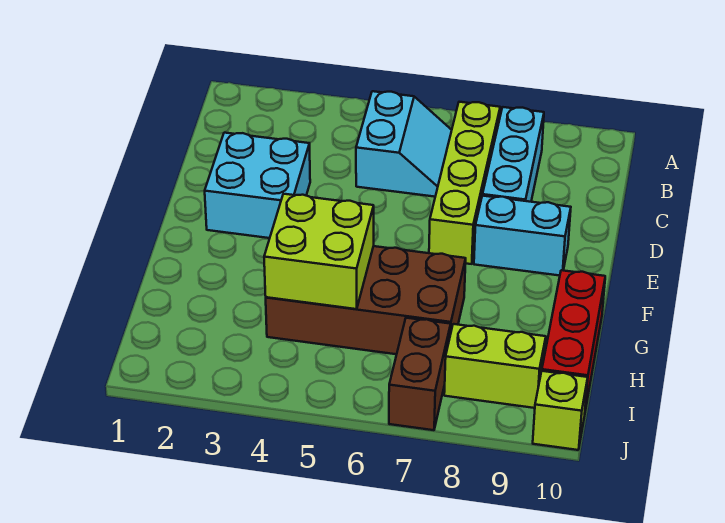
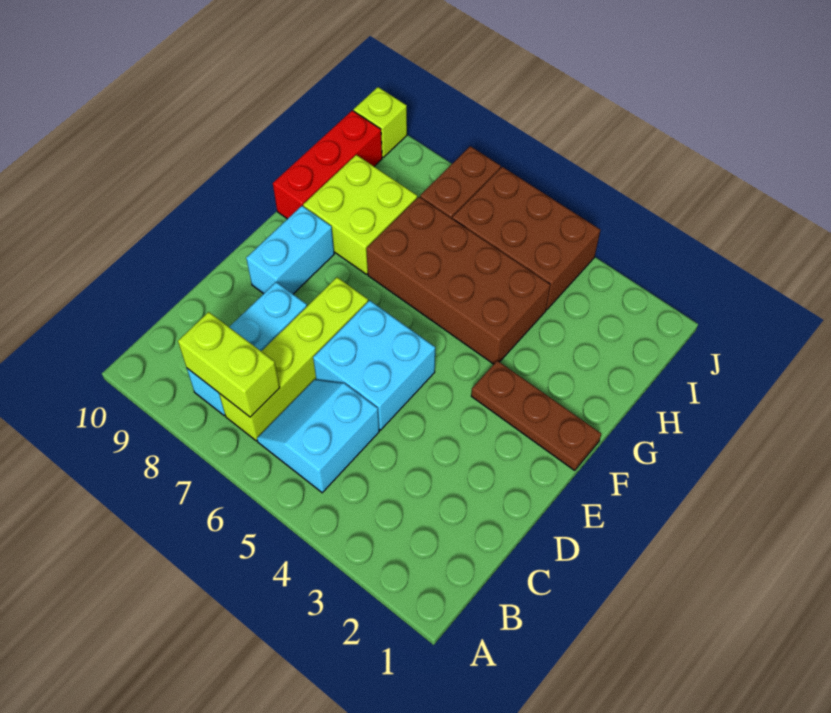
cyan brick D2:E3 level 1 -> cyan brick D5:E6 level 1
cyan brick E8:E9 level 1 -> cyan brick E9:F9 level 1
none -> brown plate F1:F3 level 1
lime brick G4:H5 level 2 -> lime brick G8:H9 level 1
none -> brown brick I4:J6 level 1
lime brick I8:I9 level 1 -> lime brick B7:B8 level 2

